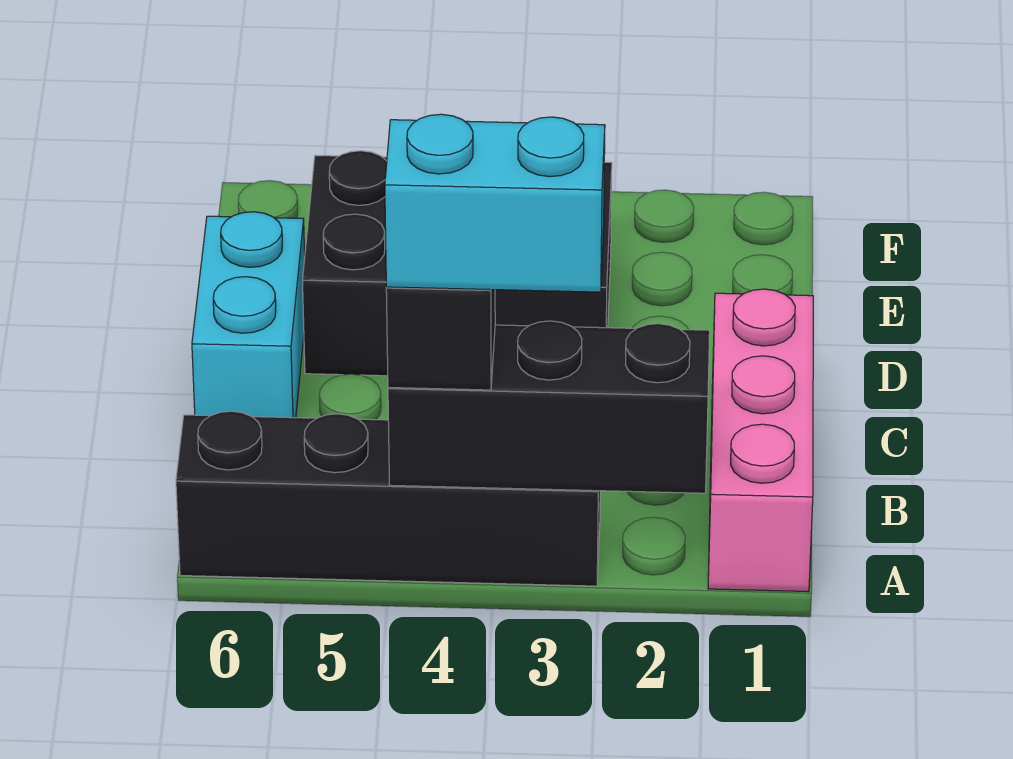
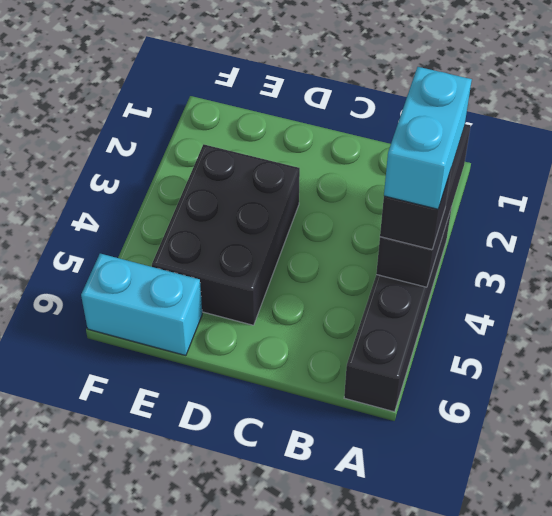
pink brick A1:C1 level 1 -> none
cyan brick C6:D6 level 1 -> cyan brick E6:F6 level 1

